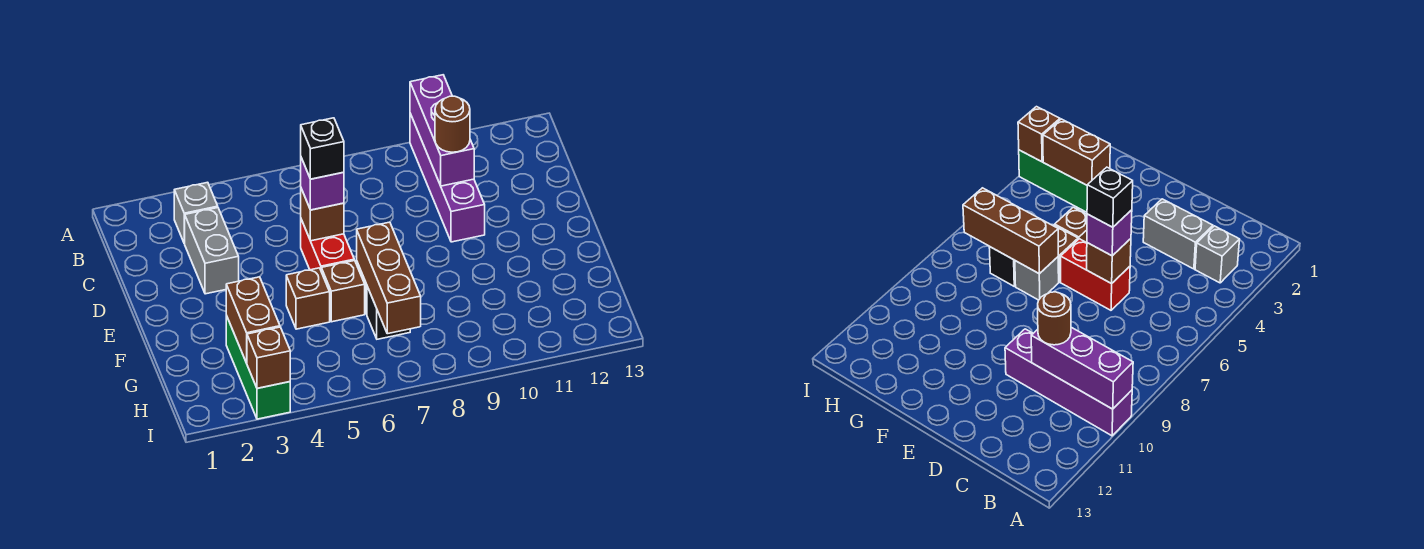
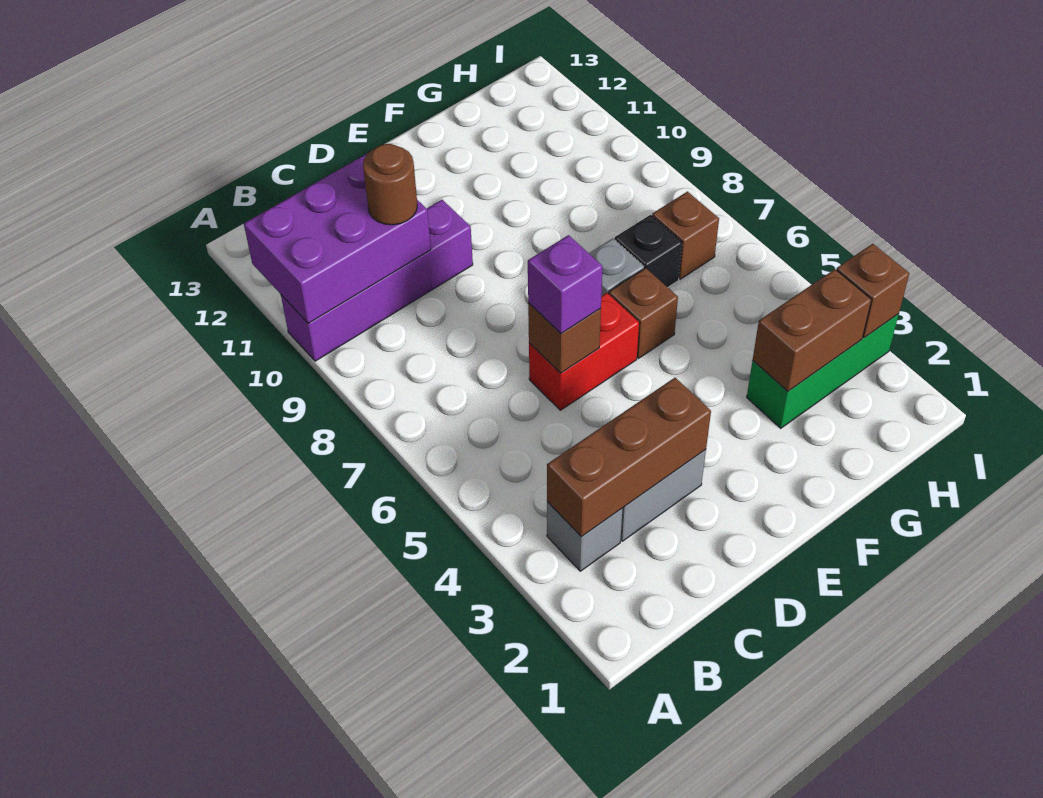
purple brick A10:C10 level 2 -> purple brick A10:C11 level 2
black brick D6 level 4 -> none
brown brick F5 level 1 -> brown brick H7 level 1
brown brick F7:H7 level 2 -> brown brick B3:D3 level 2

